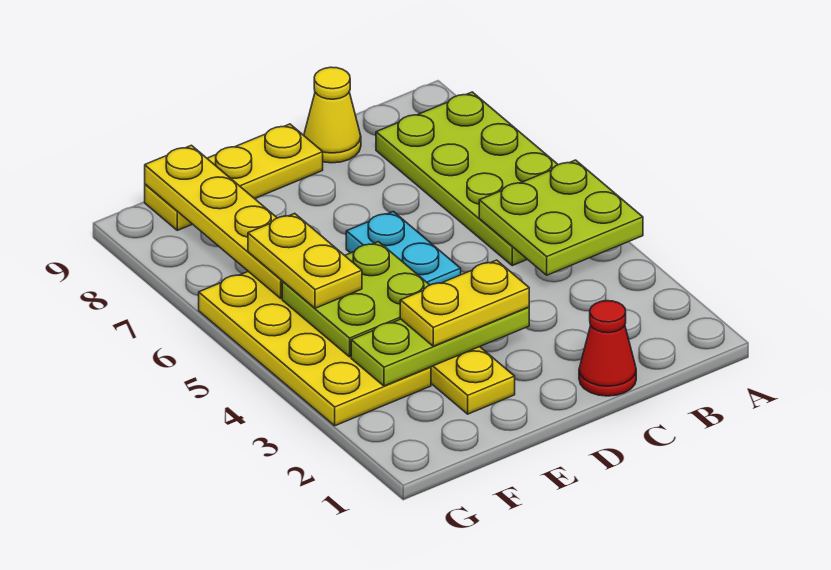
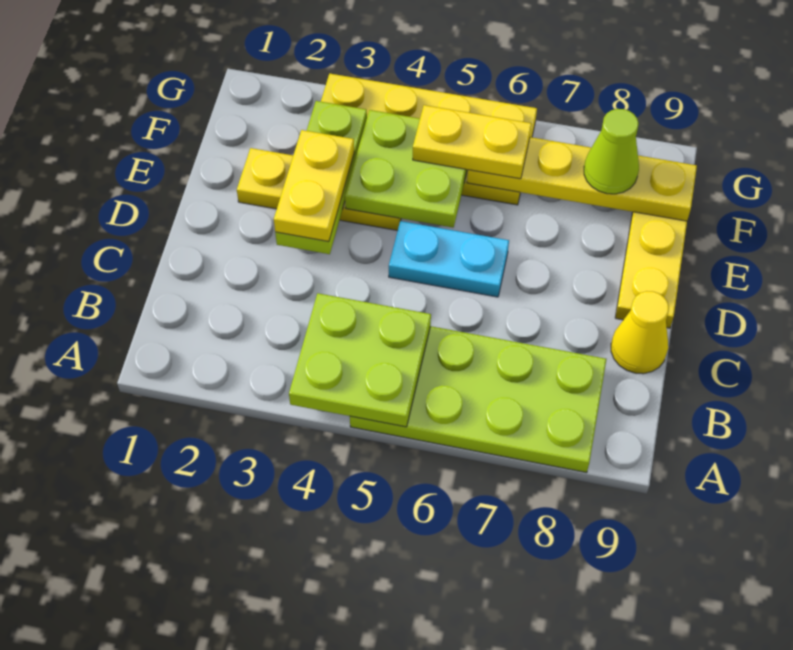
red cone C1 level 1 -> none
none -> lime cone F8 level 3

